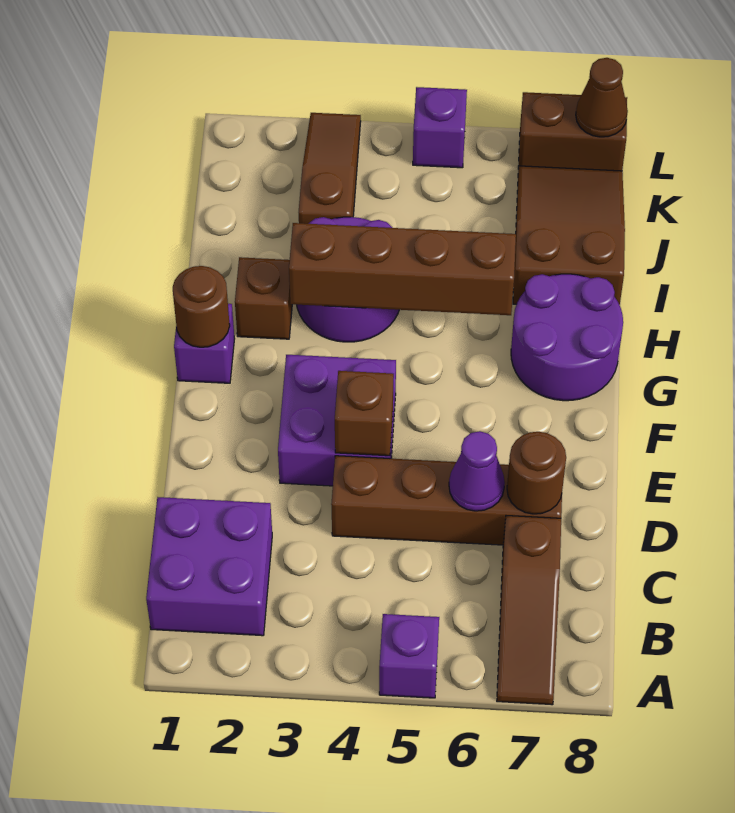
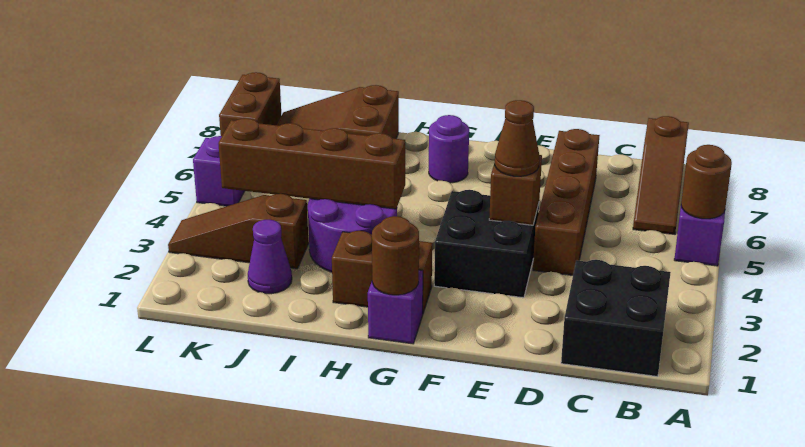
brown slope A7:C7 level 1 top C -> brown slope B6:B8 level 1 top 8
purple brick B1:C2 level 1 -> black brick B1:C2 level 1
purple cone D6 level 2 -> purple cone J2 level 1
brown round brick D7 level 2 -> brown round brick A5 level 2
purple brick E3:F4 level 1 -> black brick E3:F4 level 1
purple round brick G7:H8 level 1 -> purple round brick G7 level 1
brown brick H2 level 1 -> brown brick G2:H2 level 1
brown brick H3:H6 level 2 -> brown brick H4:K4 level 2
brown cone L8 level 2 -> brown cone E4 level 3

